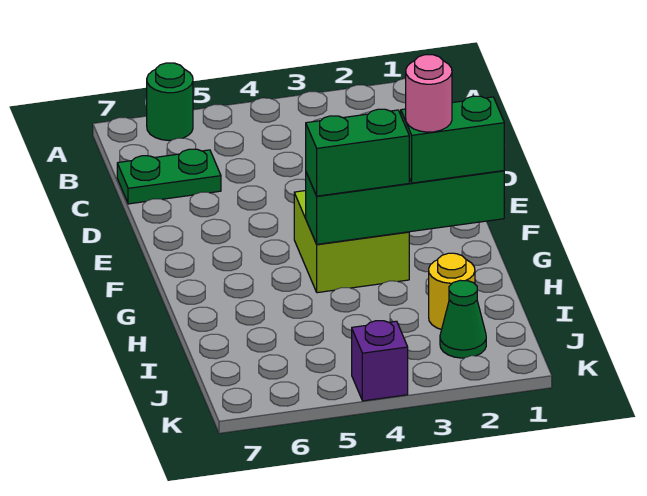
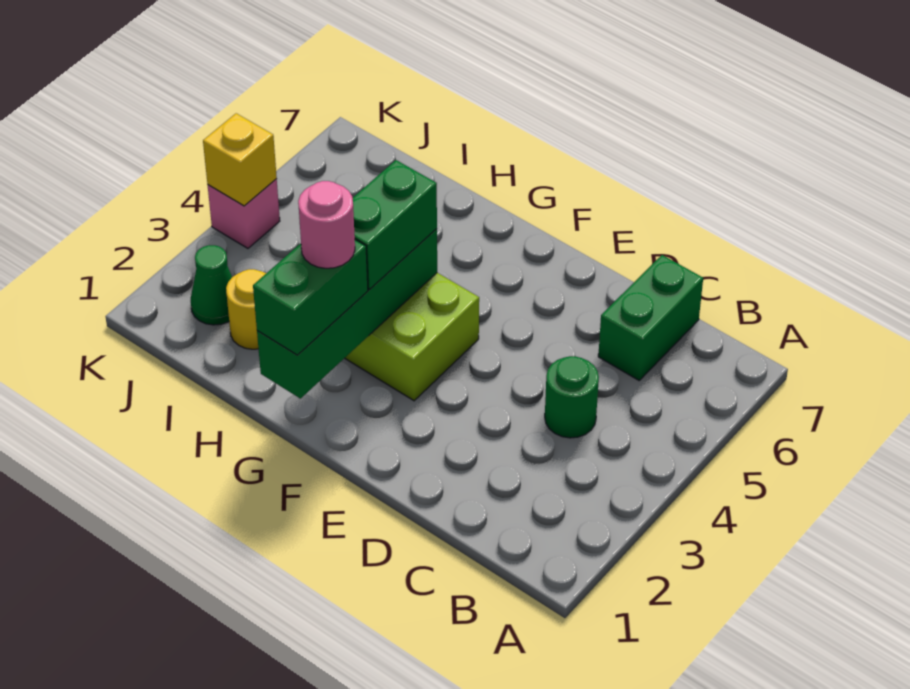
green round brick A6 level 1 -> green round brick C4 level 1
green plate C6:C7 level 1 -> green brick C6:C7 level 1
purple brick K4 level 1 -> pink brick K4 level 1
none -> yellow brick K4 level 2

